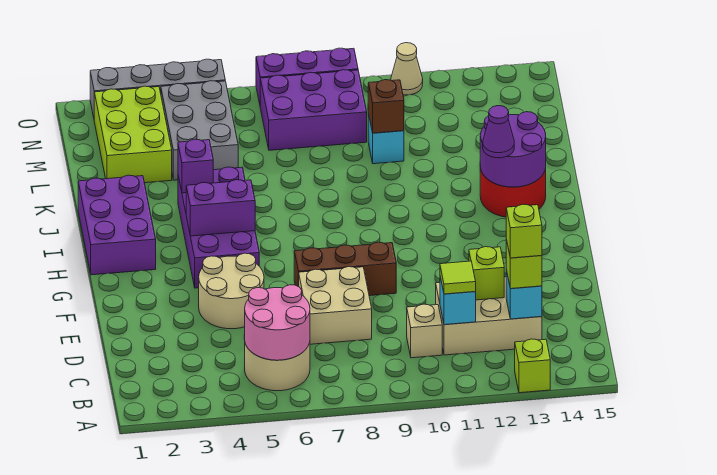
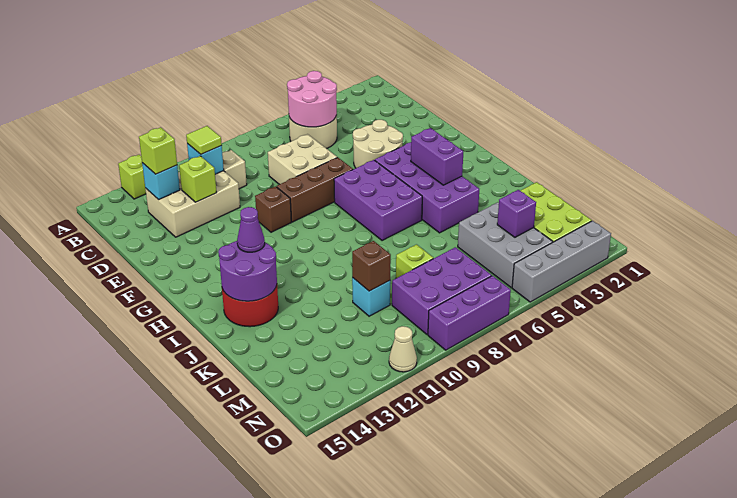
lime brick C13 level 4 -> lime brick L8 level 1
none -> brown brick F10 level 1
purple brick H1:J2 level 1 -> purple brick G6:I7 level 1
purple brick H4:H5 level 2 -> purple brick H4:I4 level 2
purple brick J4 level 2 -> purple brick M4 level 2

